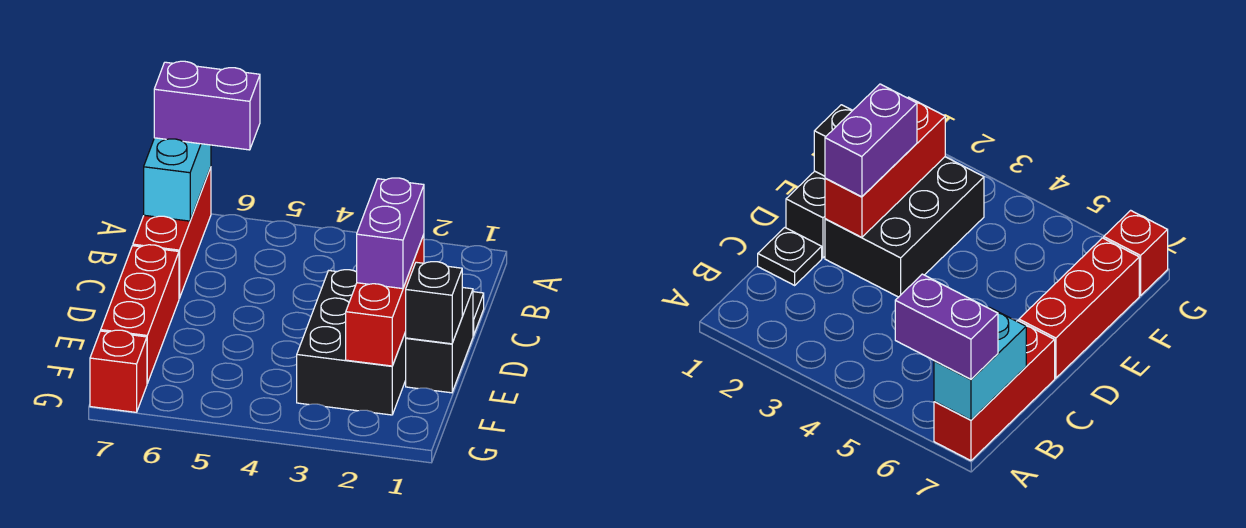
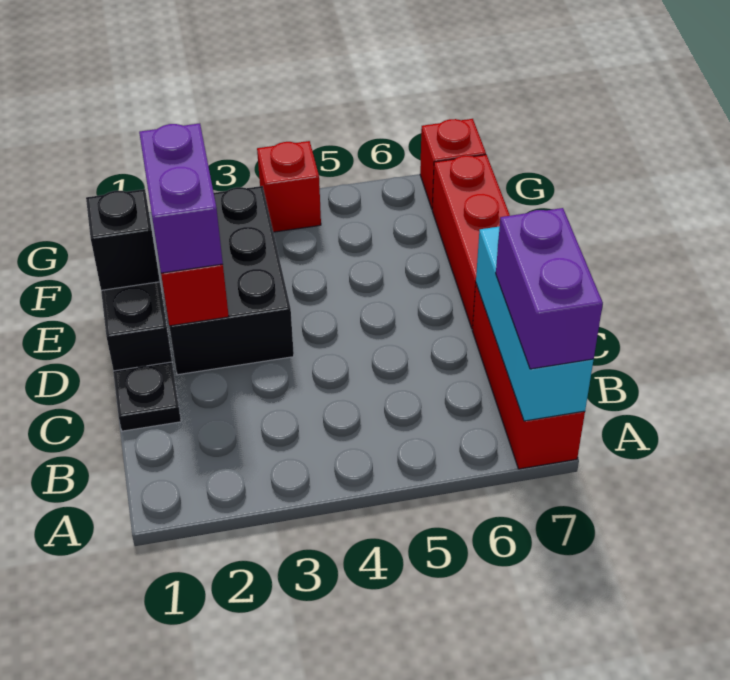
purple brick A6:A7 level 3 -> purple brick A7:B7 level 3
cyan brick A7:B7 level 2 -> cyan brick A7:C7 level 2
none -> red brick G4 level 1

